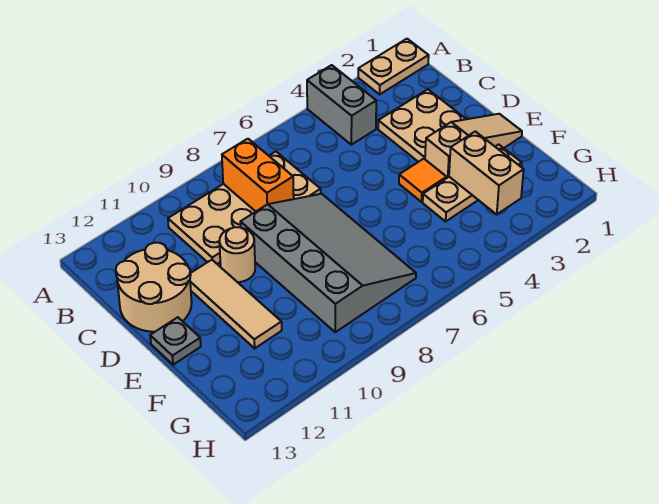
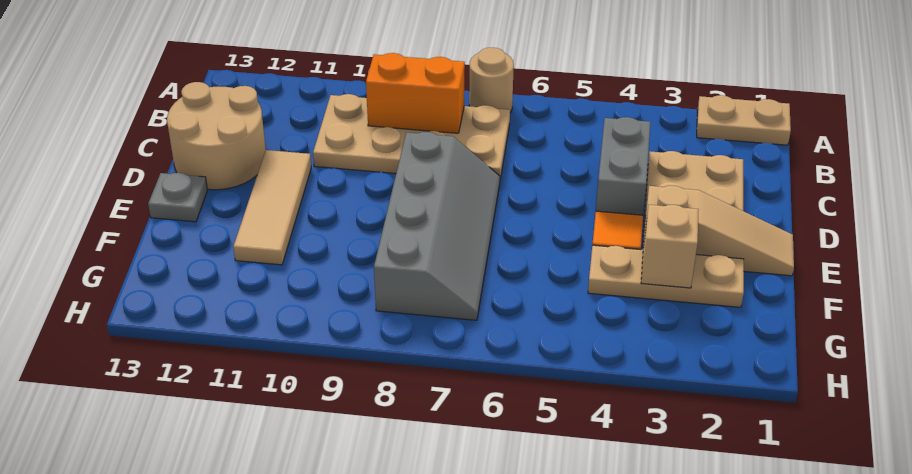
grey brick A4:B4 level 1 -> grey brick C4:D4 level 1
orange brick B8:C8 level 2 -> orange brick B8:B9 level 2
grey slope D7:G9 level 1 top 9 -> grey slope D7:G8 level 1 top 8
tan round brick D10 level 1 -> tan round brick A7 level 1
tan brick F3:G3 level 2 -> tan brick F3 level 2

